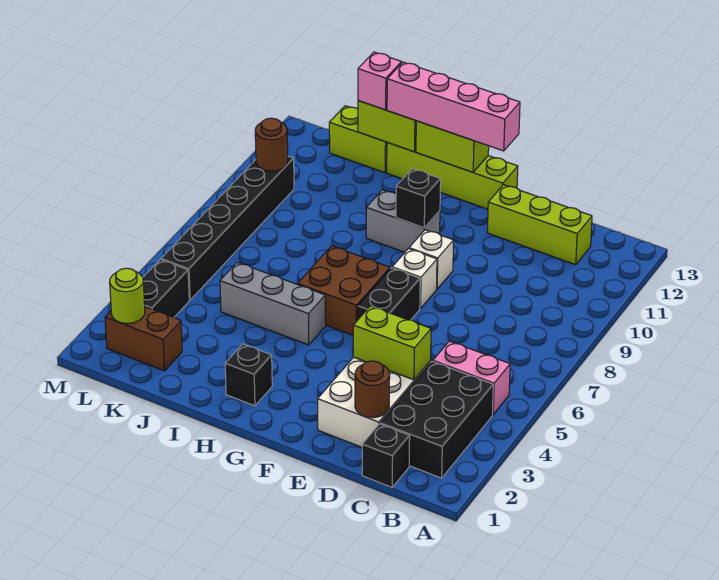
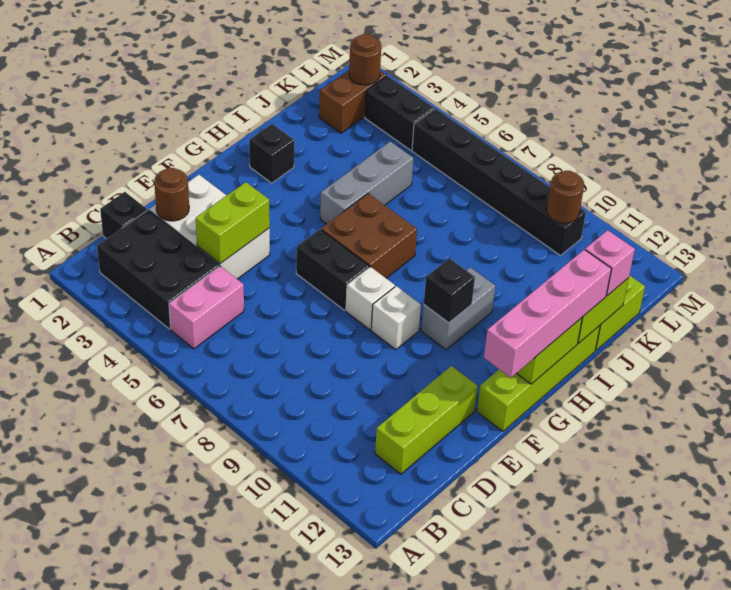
lime round brick L2 level 2 -> brown round brick L2 level 2

